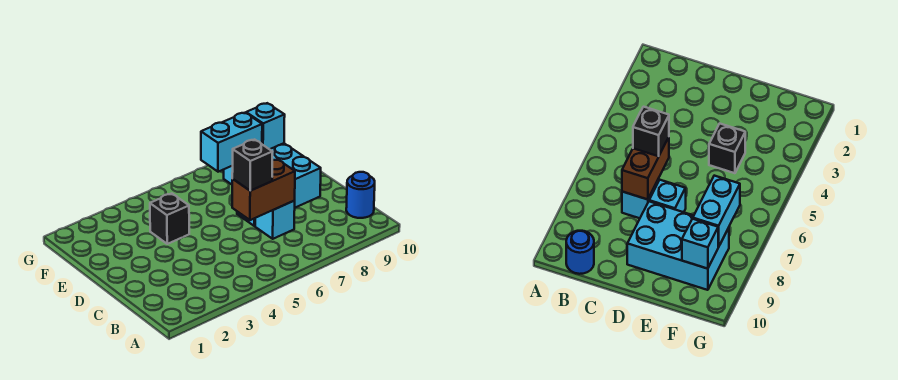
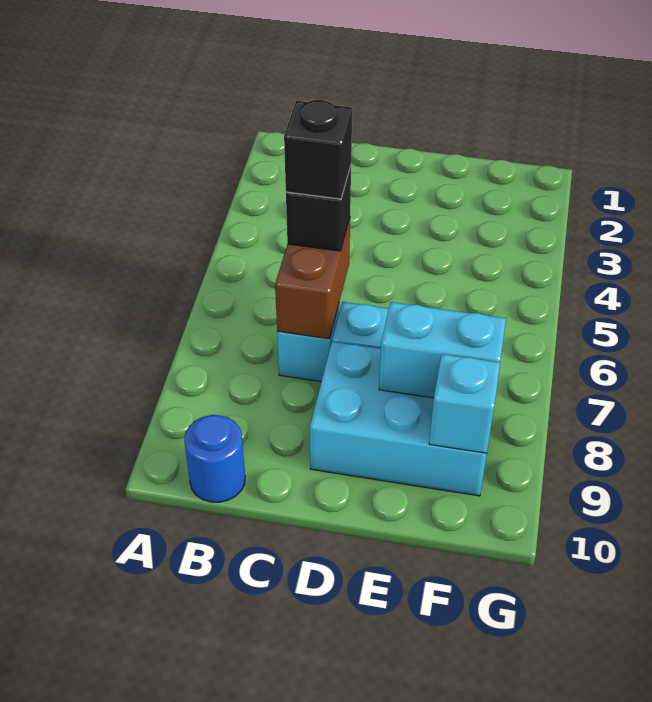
black brick E4 level 1 -> black brick C6 level 4
cyan brick F7:F8 level 2 -> cyan brick E8:F8 level 2

